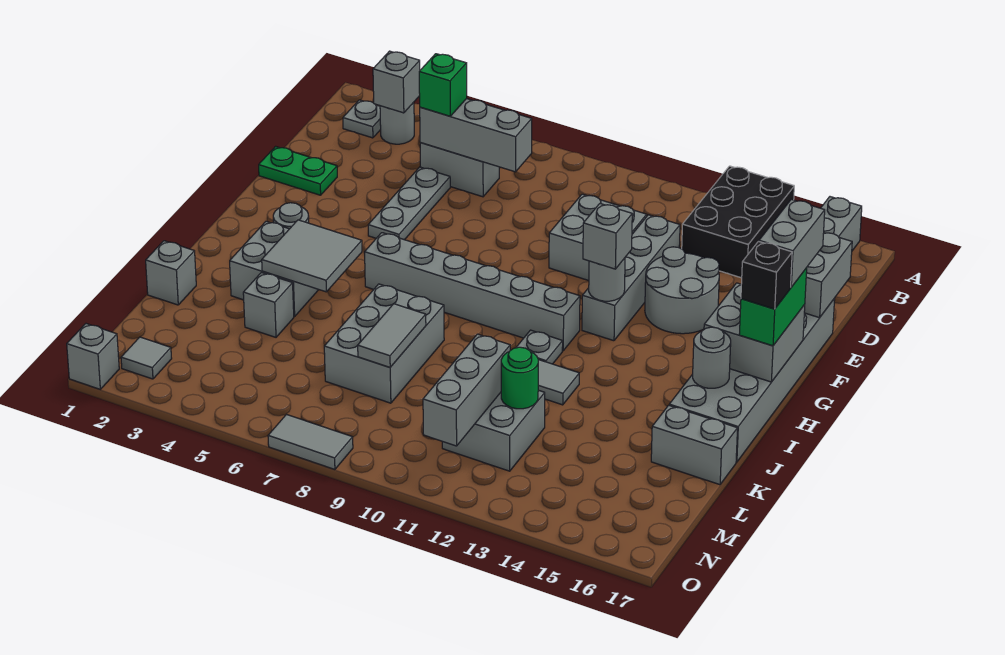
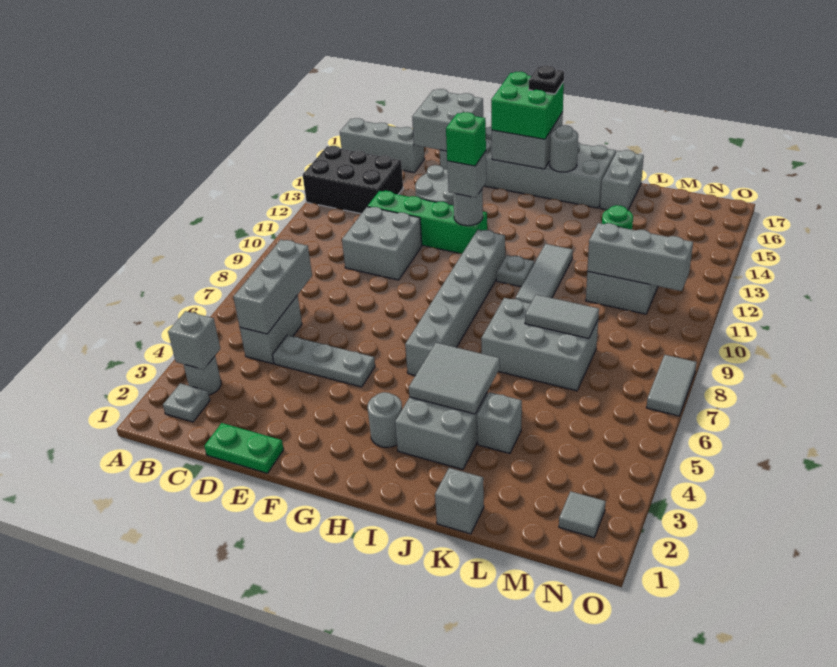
green brick C5 level 3 -> green brick G12 level 4
grey brick D12:G12 level 1 -> green brick D12:G12 level 1
green plate E1:E2 level 1 -> green plate D1:E1 level 1
grey brick F17:G17 level 4 -> none
green brick G17:H17 level 3 -> green brick G16:H17 level 3
black brick H17 level 4 -> black plate H17 level 4
grey brick O1 level 1 -> none

